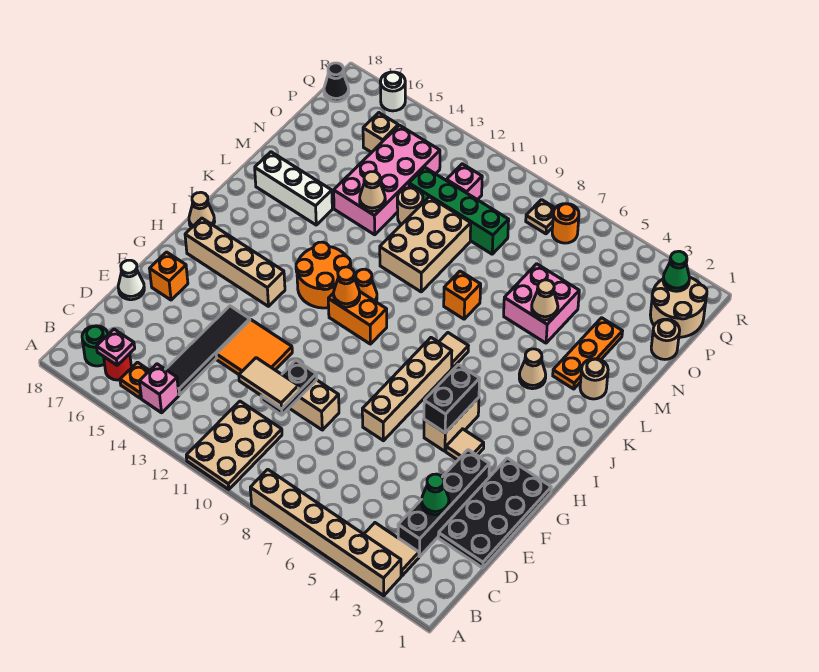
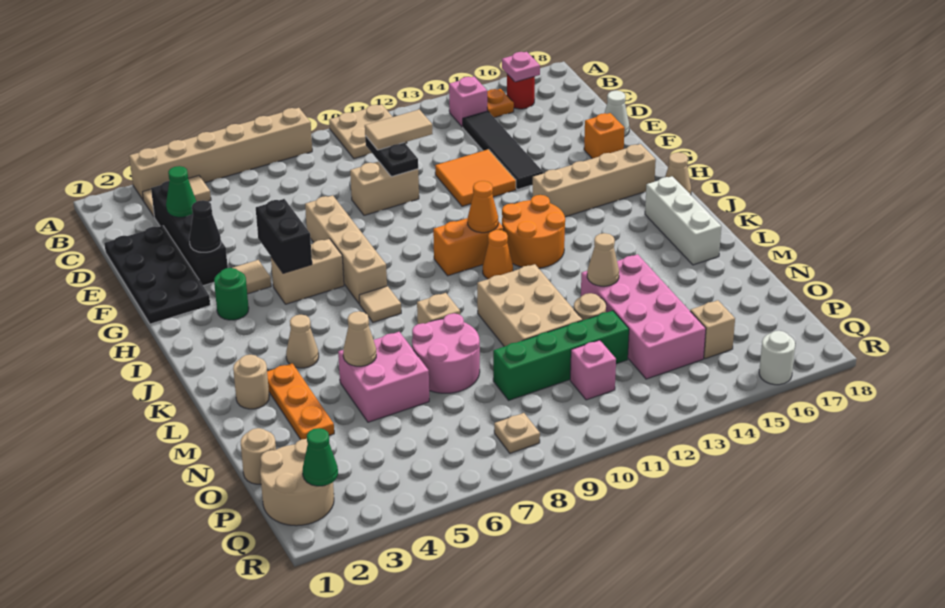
tan plate A10:C11 level 1 -> tan plate A10:B11 level 1
green round brick B17 level 1 -> green round brick H3 level 1
tan brick G5:H5 level 1 -> tan brick H5:H6 level 1
orange brick L8 level 1 -> tan brick L8 level 1
white brick L15:L17 level 1 -> white brick J17:L17 level 1
none -> pink round brick M7:N8 level 1
orange round brick Q7 level 1 -> none
black cone Q18 level 1 -> black cone F3 level 2

